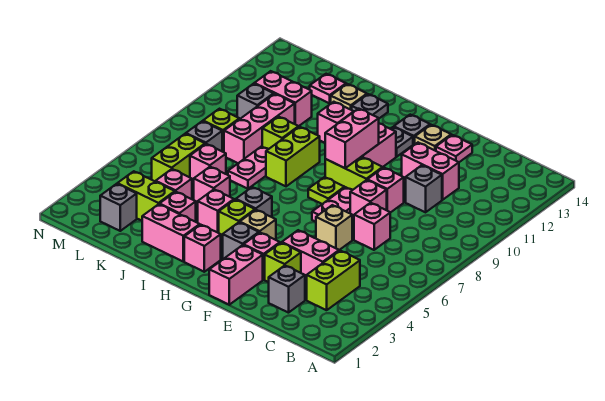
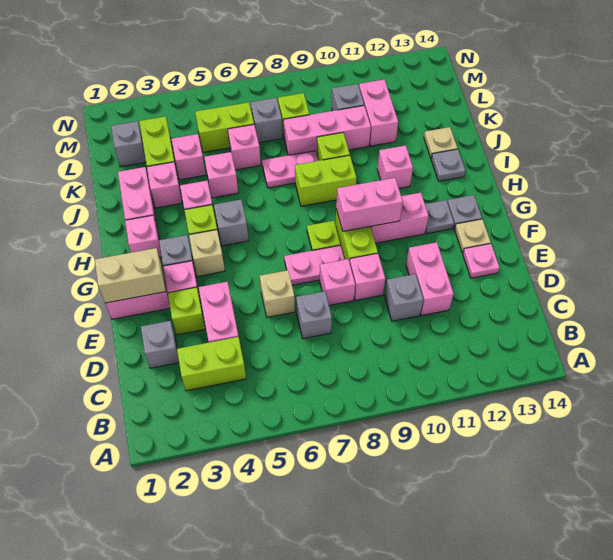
pink brick D7 level 1 -> grey brick D7 level 1
none -> tan brick F1:F2 level 2
pink plate K13 level 1 -> none

